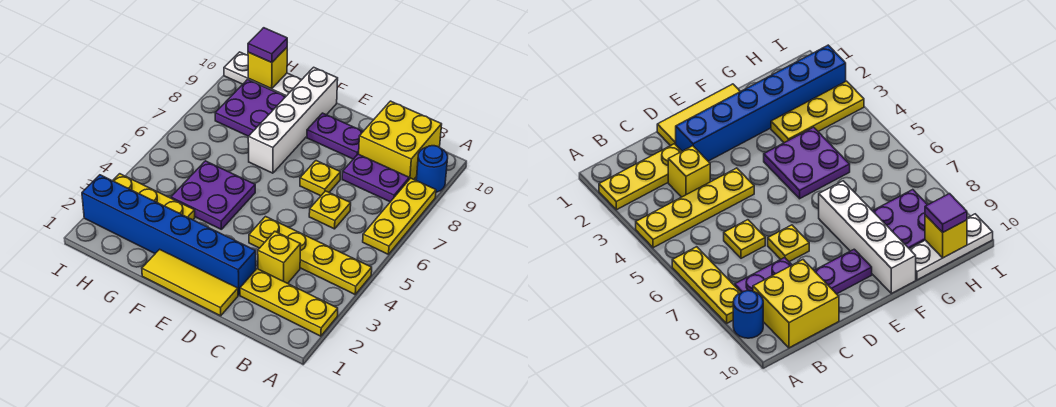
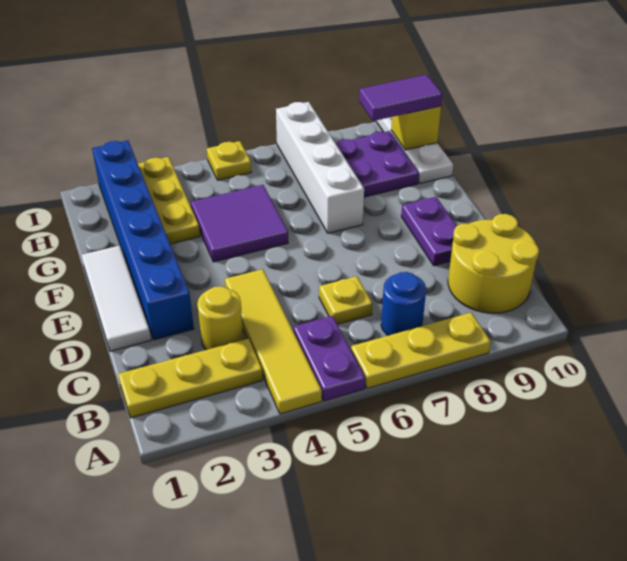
yellow plate A2:C2 level 1 -> yellow plate B1:B3 level 1
yellow plate A4:D4 level 1 -> yellow tile A4:D4 level 1
blue round brick A9 level 1 -> blue round brick B7 level 1
purple plate B8:C8 level 1 -> purple plate A5:B5 level 1
yellow brick B9:C10 level 1 -> yellow round brick B9:C10 level 1
yellow brick C3 level 1 -> yellow round brick C3 level 1
yellow tile D1:F1 level 1 -> white tile D1:F1 level 1
yellow plate D7 level 1 -> yellow plate I5 level 1
purple plate F4:G5 level 1 -> purple tile F4:G5 level 1
white brick F7:F10 level 1 -> white brick F7:I7 level 1
purple tile H10 level 3 -> purple tile H9:H10 level 3

